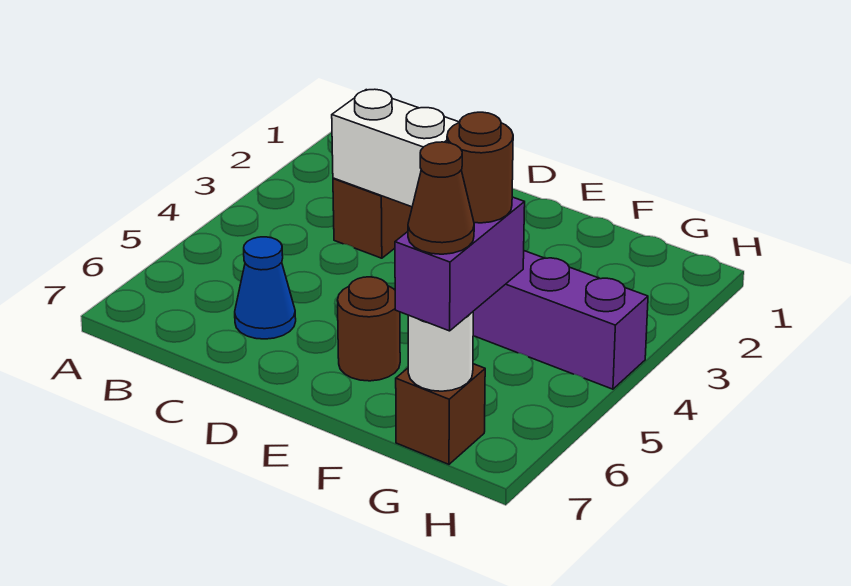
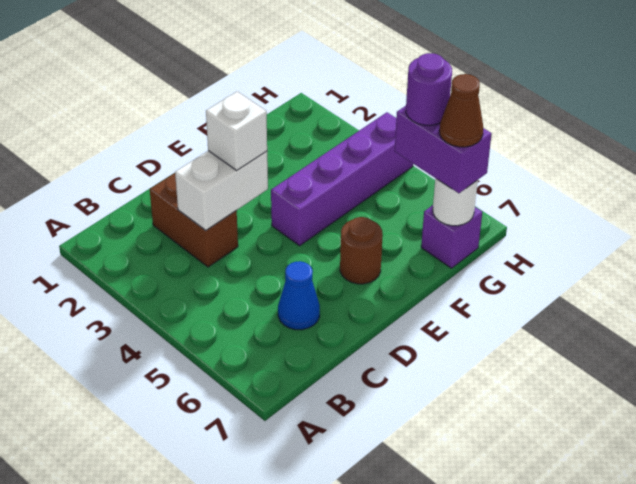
none -> white brick D3 level 3
brown round brick G6 level 4 -> purple round brick G6 level 4
brown brick G7 level 1 -> purple brick G7 level 1

